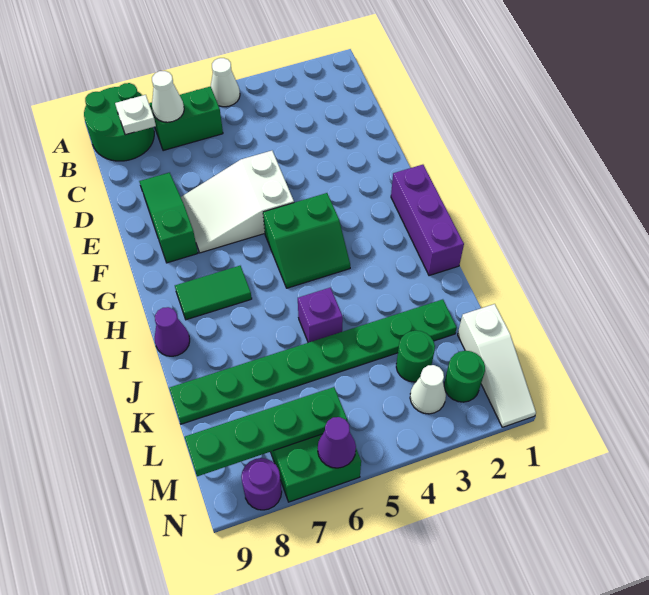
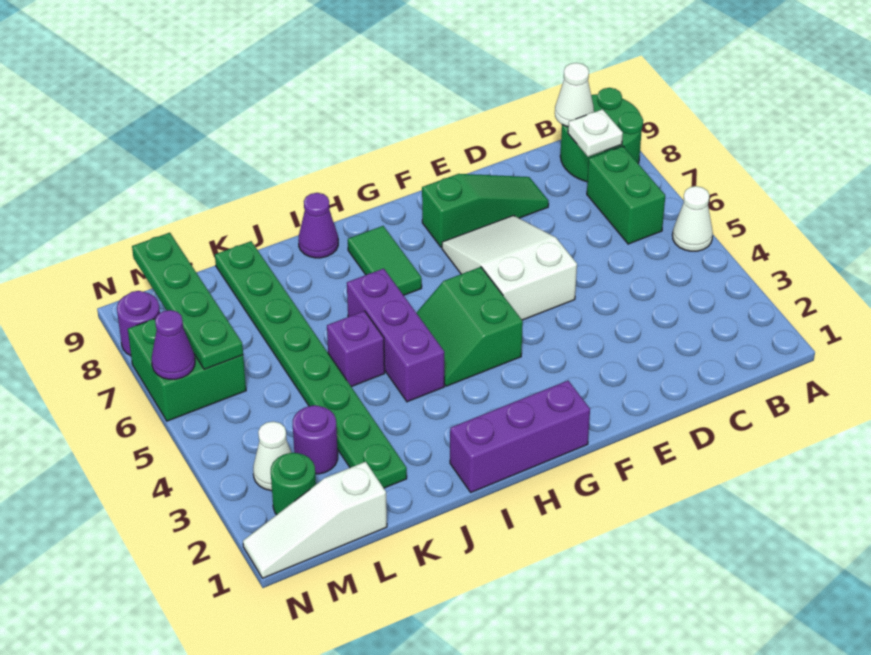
white cone B7 level 2 -> white cone B9 level 2
none -> purple brick I4:I6 level 1
green round brick L3 level 1 -> purple round brick L3 level 1

